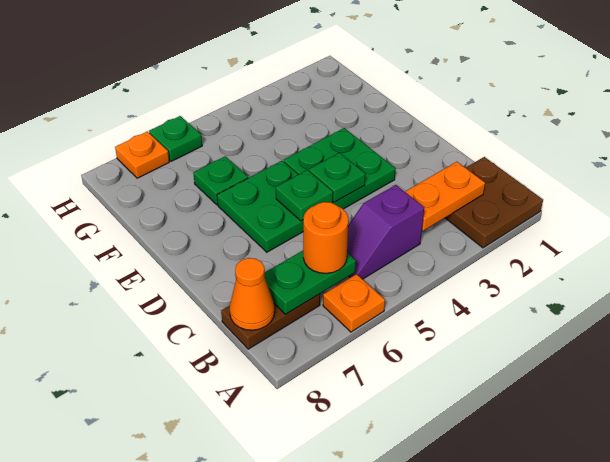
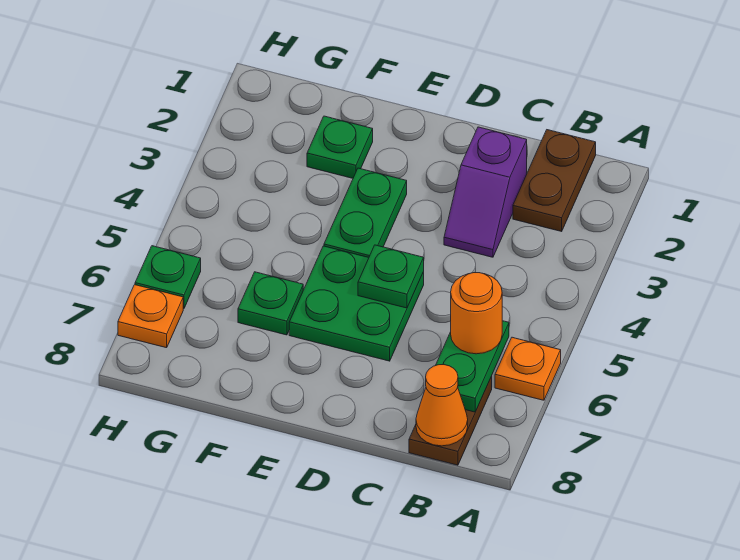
brown plate A1:B2 level 1 -> brown plate B1:B2 level 1
orange plate B2:B3 level 2 -> none
purple slope B4:B5 level 1 top 4 -> purple slope C2:C3 level 1 top 2
green plate D3:E4 level 1 -> green plate E3:E4 level 1
green plate D4 level 2 -> green plate F2 level 1

